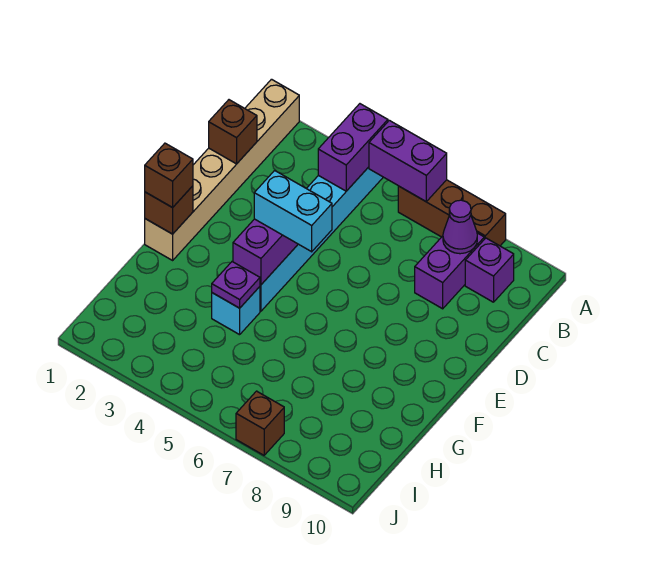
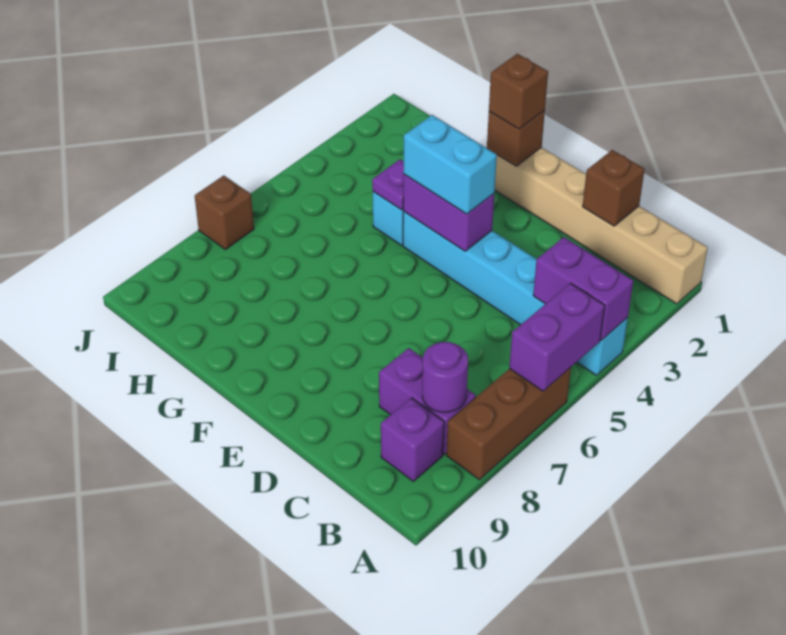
purple cone B8 level 2 -> purple round brick B8 level 2
cyan brick E4:E5 level 3 -> cyan brick E4:F4 level 3

